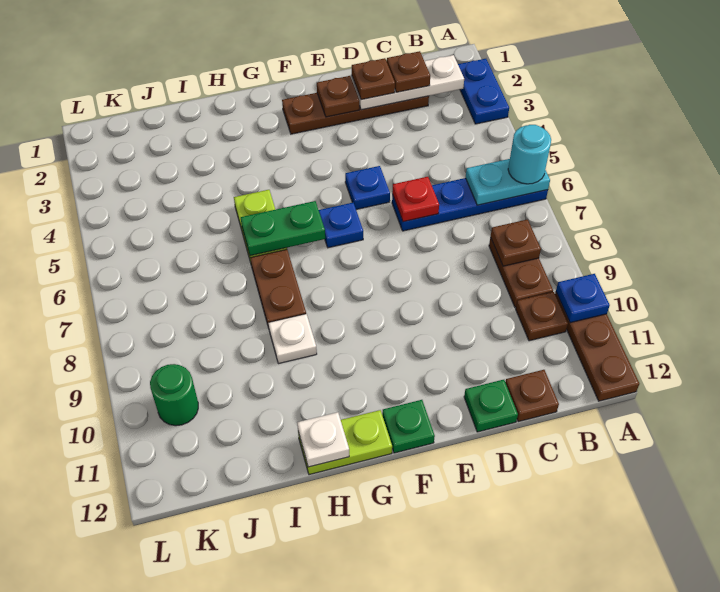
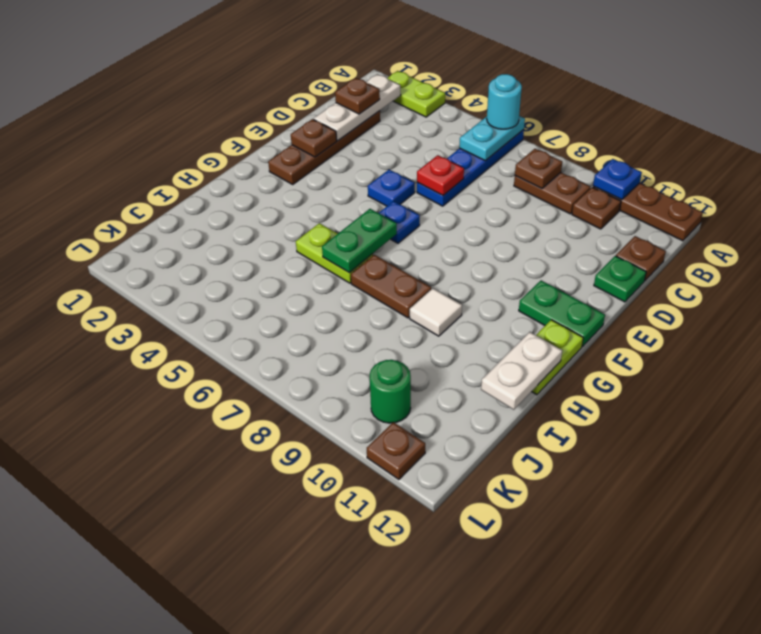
blue plate A2:A3 level 1 -> lime plate A2:A3 level 1
brown plate D2 level 3 -> brown plate L11 level 1
green plate F12 level 1 -> green plate F11:F12 level 1
white plate H9 level 1 -> white tile H9 level 1
white plate H12 level 2 -> white plate H12:I12 level 2

